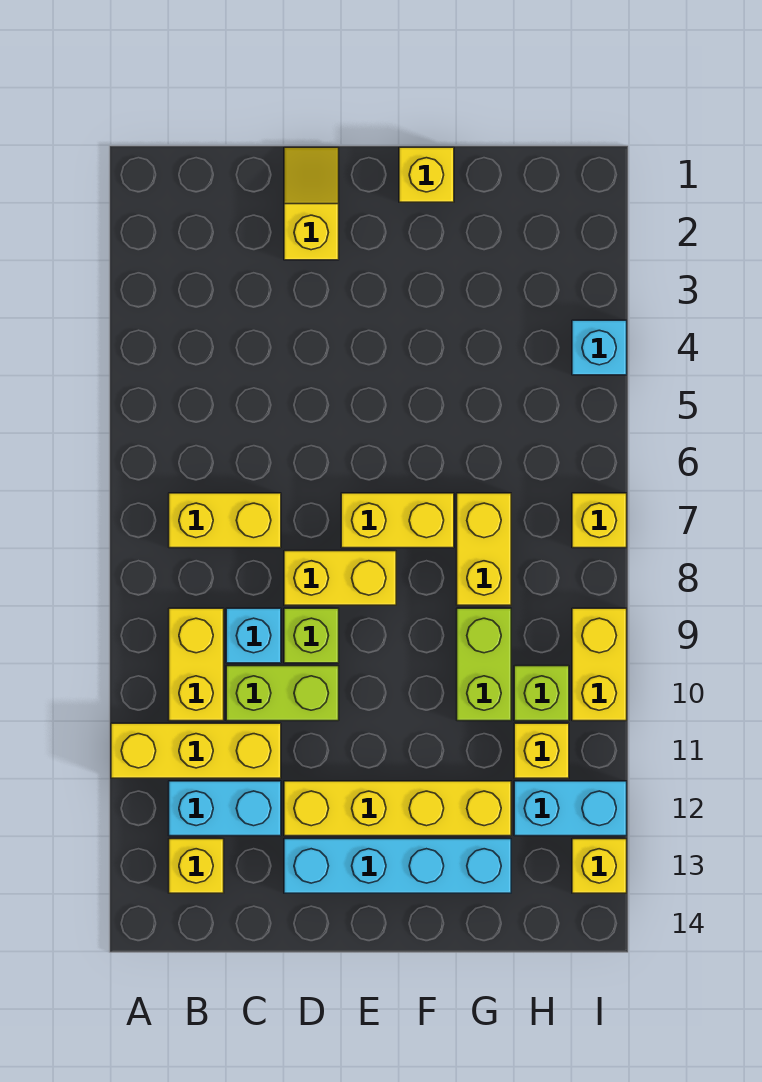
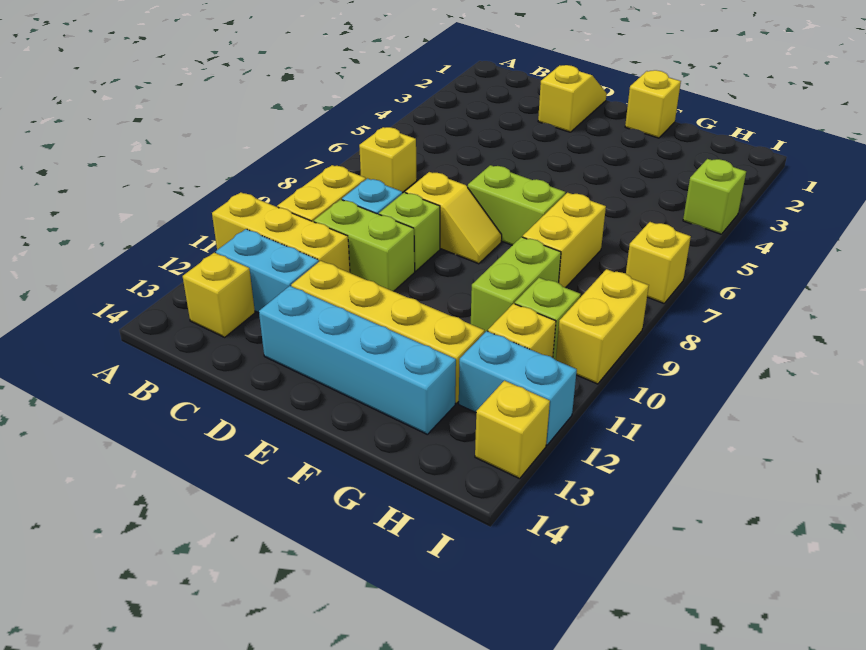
yellow brick B7:C7 level 1 -> yellow brick B7 level 1
yellow brick D8:E8 level 1 -> yellow slope D8:E8 level 1 top D
yellow brick E7:F7 level 1 -> lime brick E7:F7 level 1
cyan brick I4 level 1 -> lime brick I4 level 1

